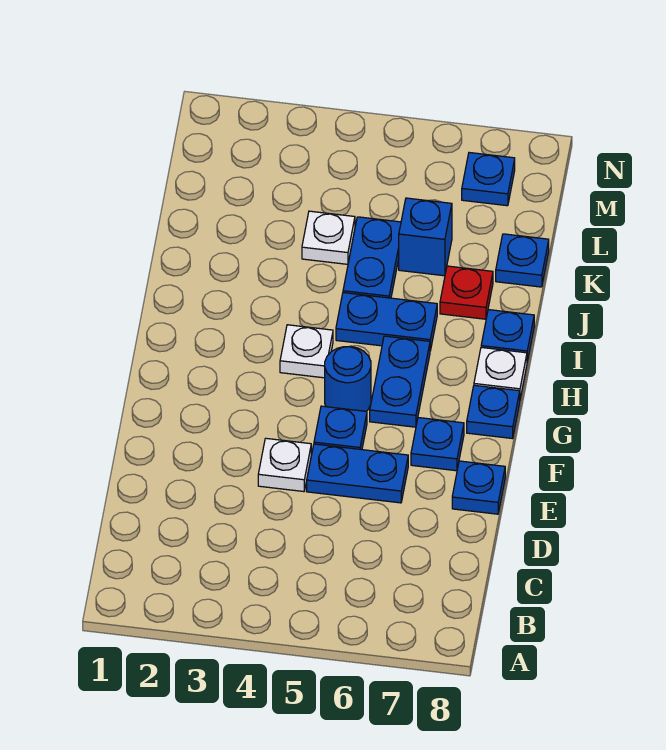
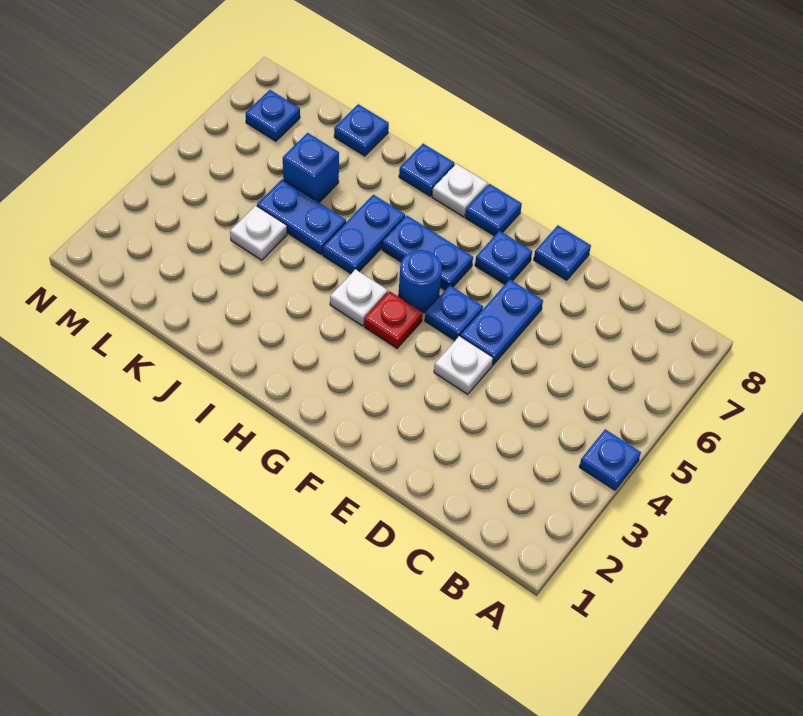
none -> blue plate A4 level 1
red plate J7 level 1 -> red plate G4 level 1

